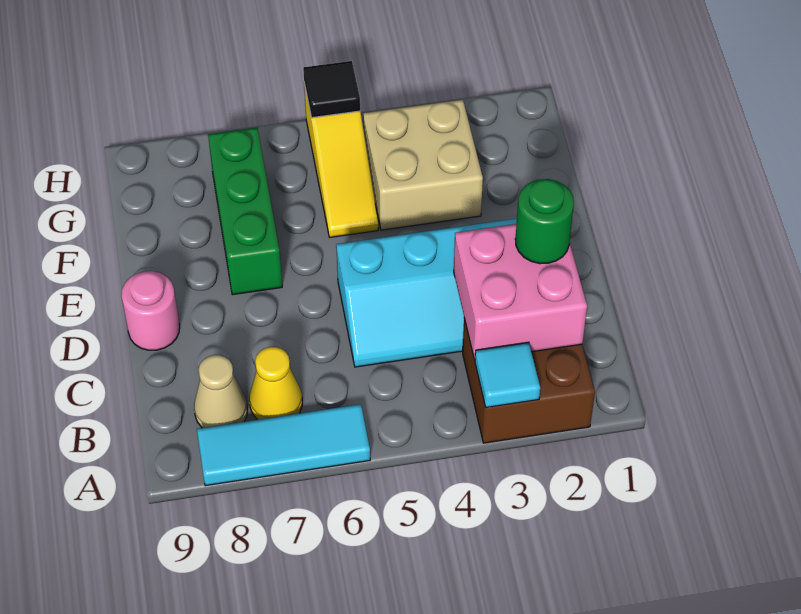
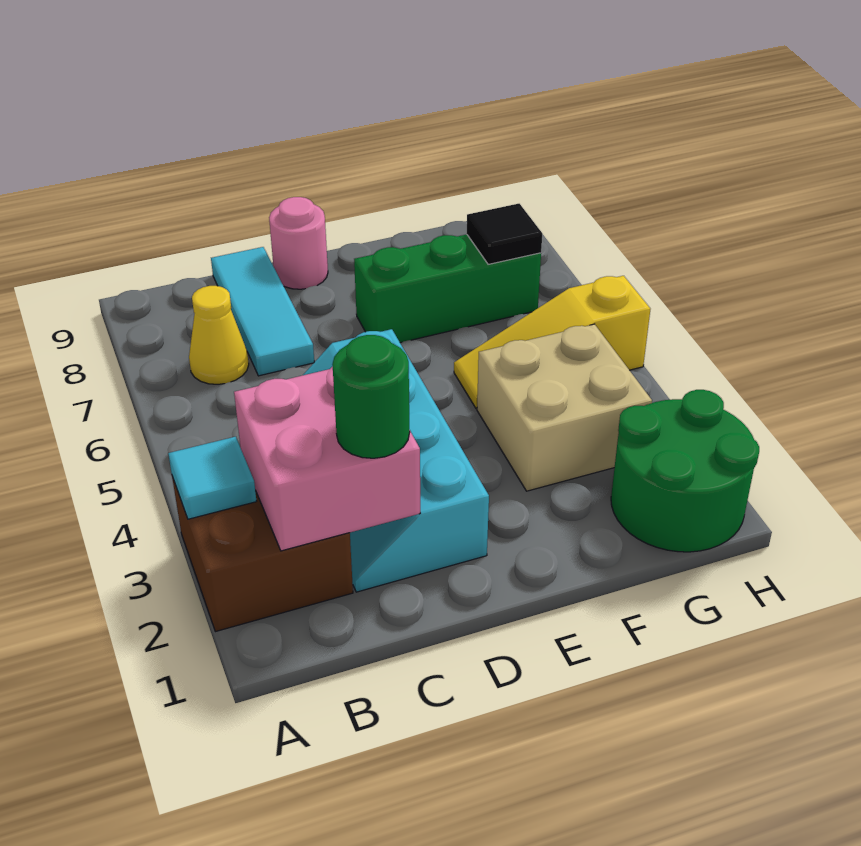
cyan tile A6:A8 level 1 -> cyan tile C7:C9 level 1
tan cone B8 level 1 -> none
none -> green round brick G1:H2 level 1
black tile H5 level 2 -> black tile G7 level 2

